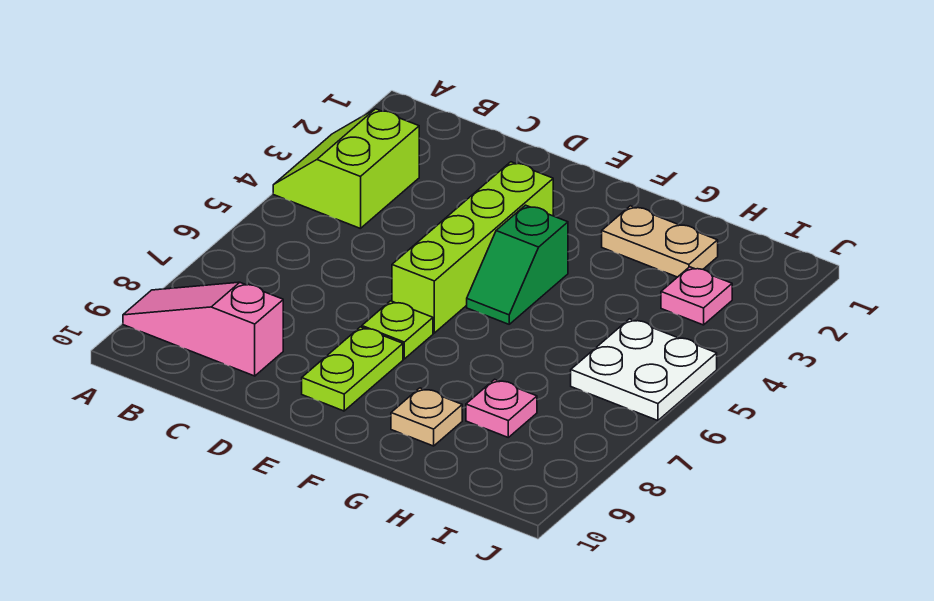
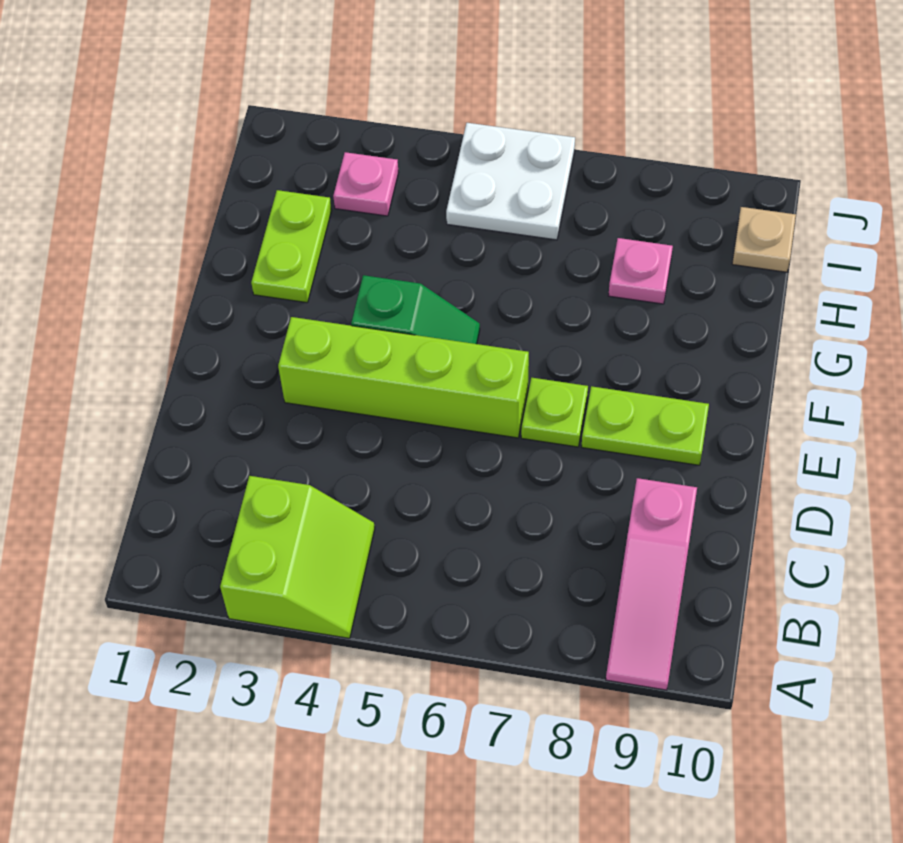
lime slope A3:B4 level 1 top B -> lime slope A3:B4 level 1 top 3
tan plate G2:H2 level 1 -> lime plate G2:H2 level 1
tan plate G9 level 1 -> tan plate I10 level 1

